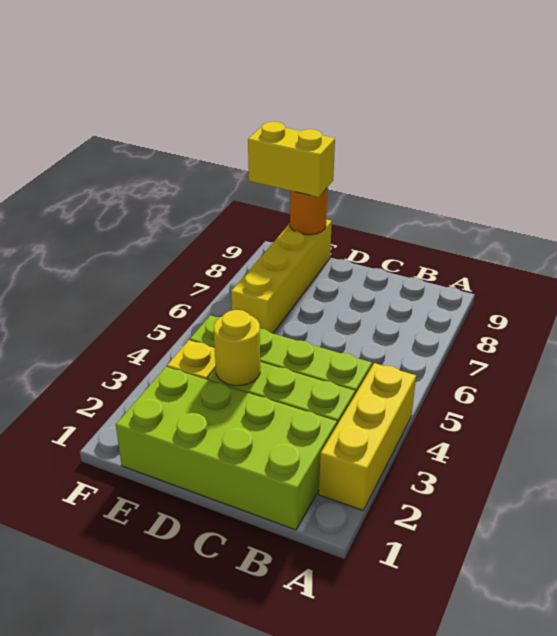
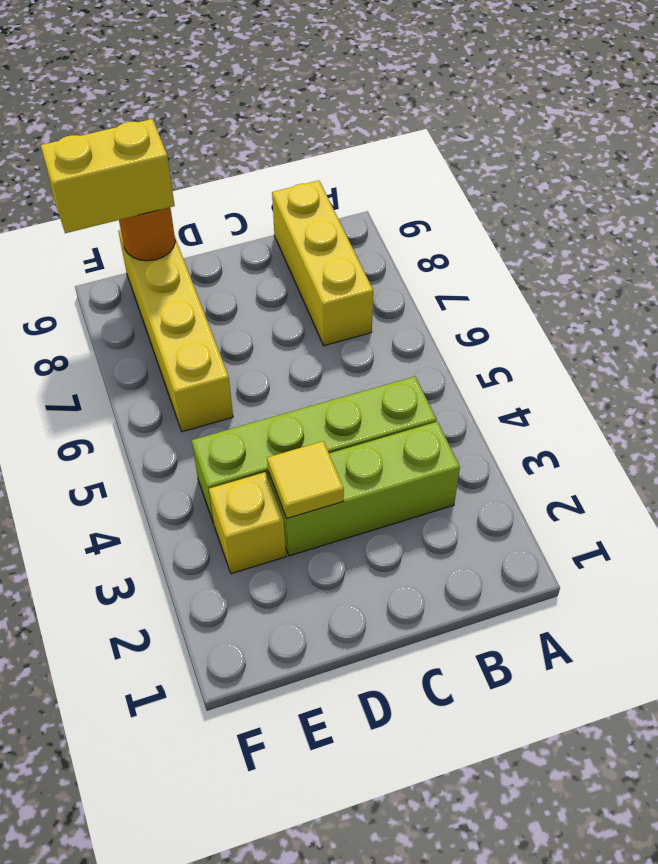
yellow brick A2:A4 level 1 -> yellow brick B7:B9 level 1
lime brick B1:E2 level 1 -> none
yellow round brick D3 level 2 -> yellow tile D3 level 2

